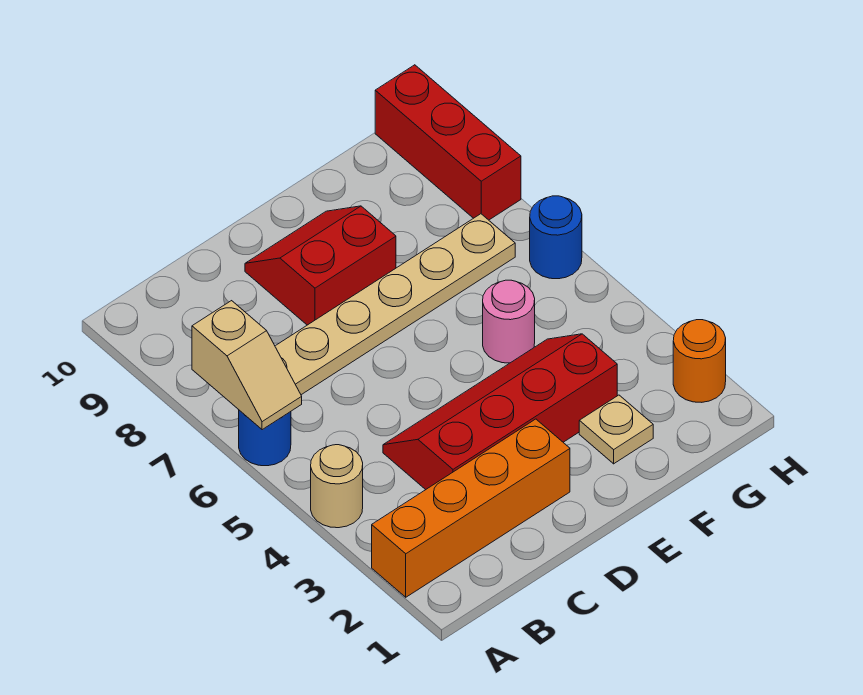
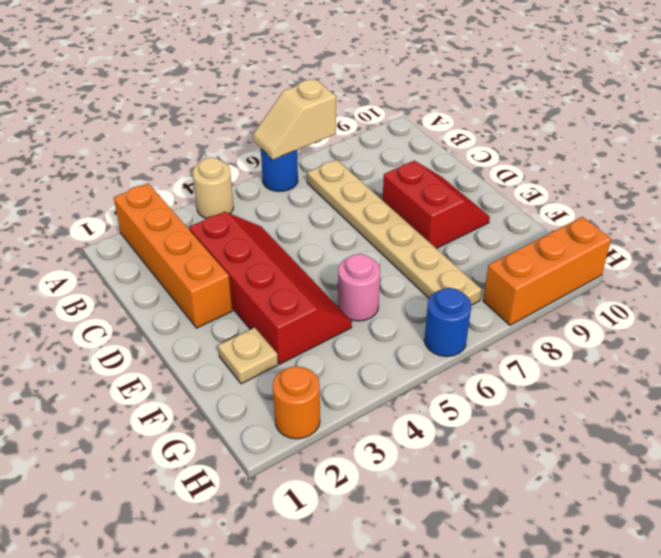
red brick H8:H10 level 1 -> orange brick H8:H10 level 1

